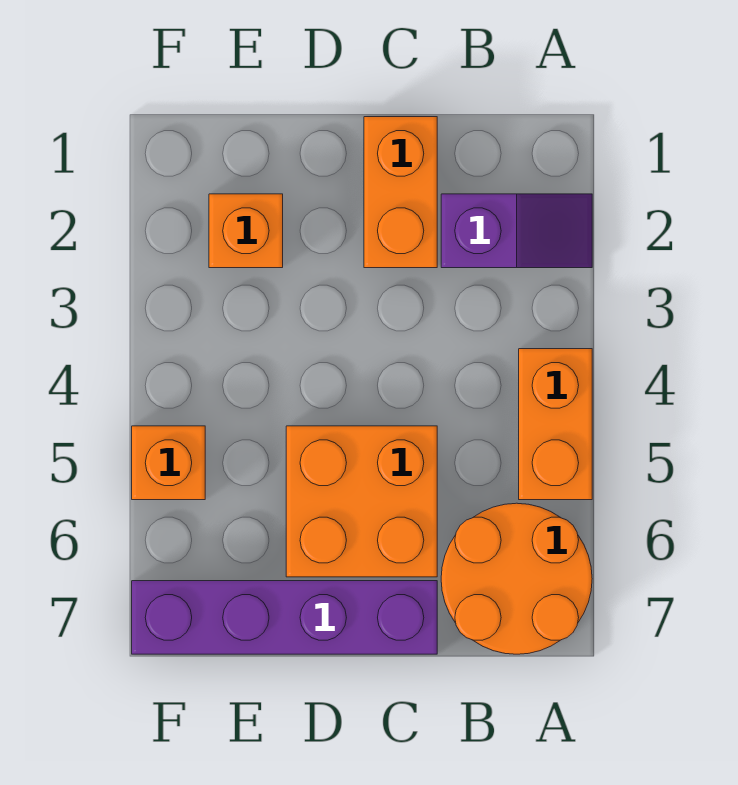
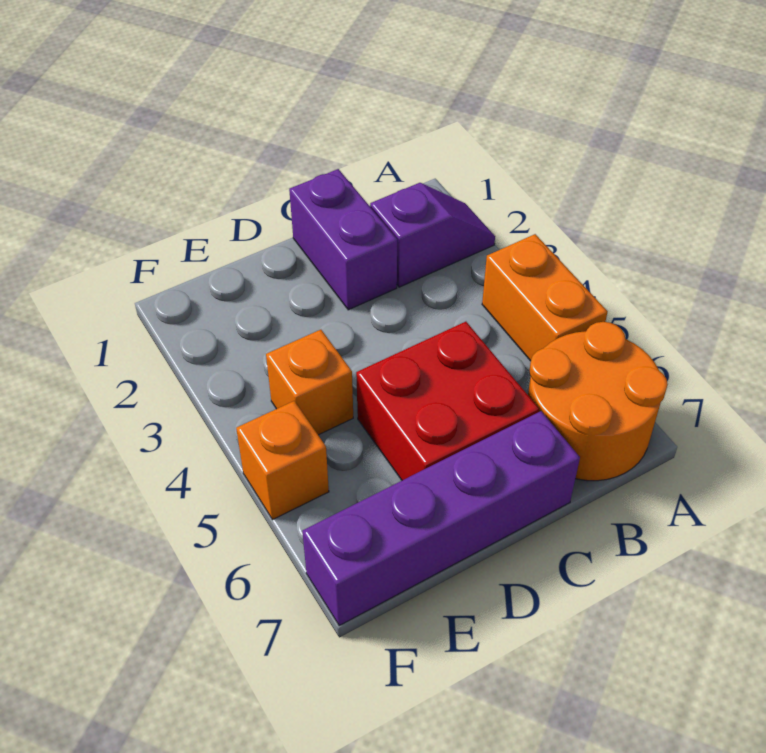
orange brick C1:C2 level 1 -> purple brick C1:C2 level 1
orange brick C5:D6 level 1 -> red brick C5:D6 level 1
orange brick E2 level 1 -> orange brick E4 level 1

